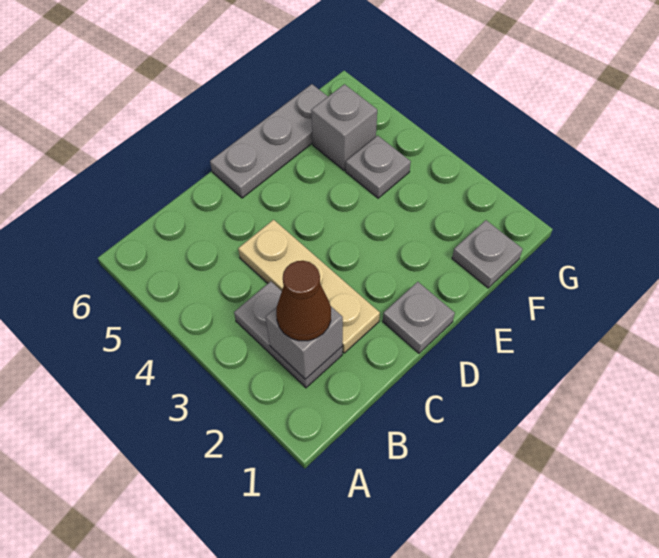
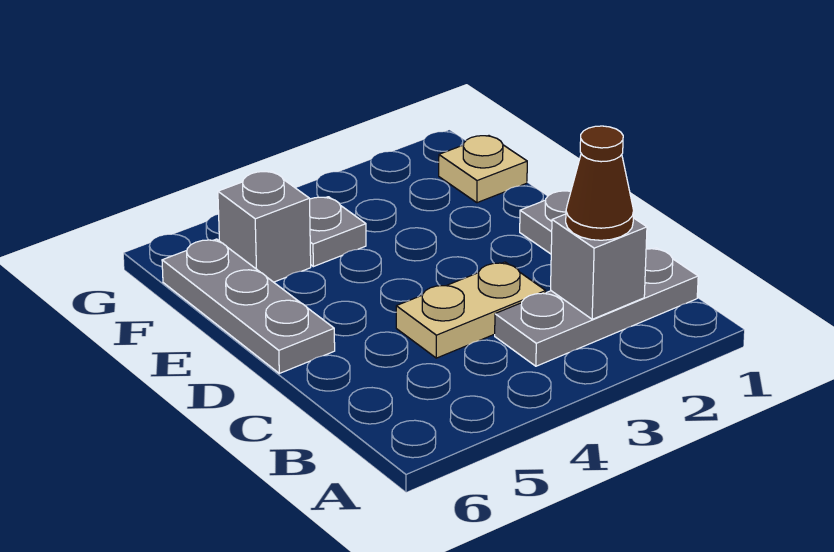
grey plate B2:B3 level 1 -> grey plate B1:B3 level 1
tan plate C2:C4 level 1 -> tan plate C3:C4 level 1
grey plate F1 level 1 -> tan plate F1 level 1

